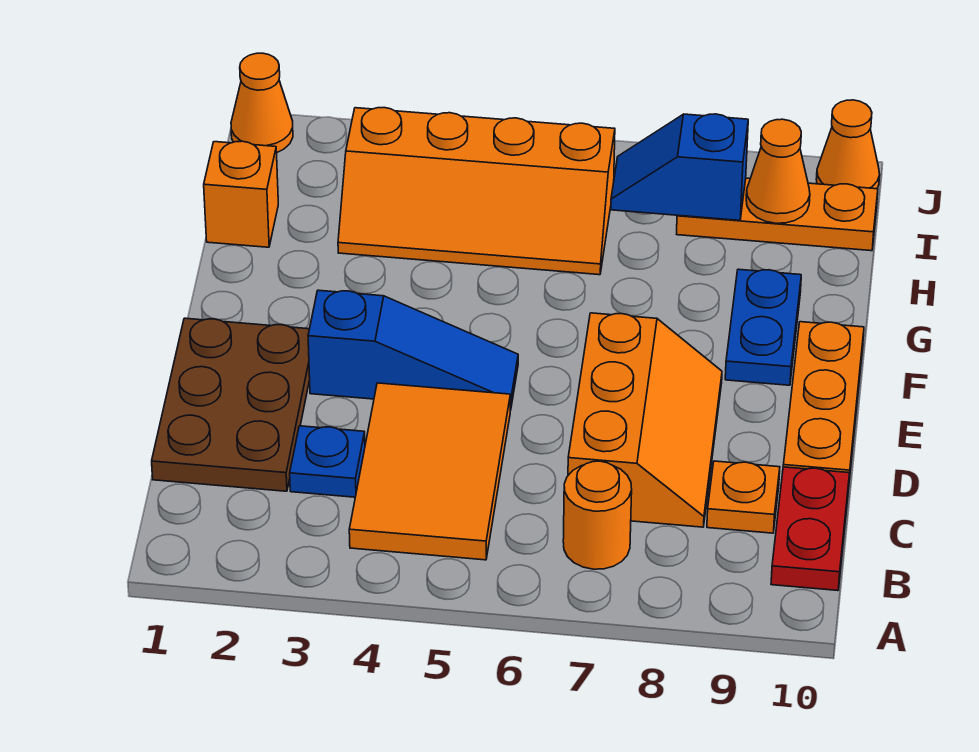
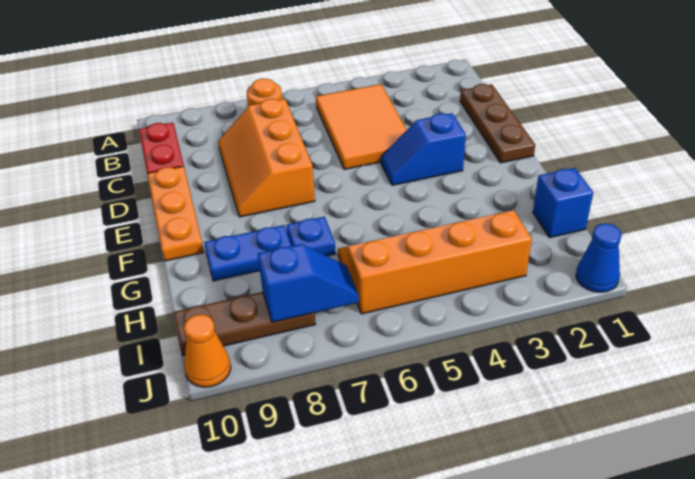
brown plate C1:E2 level 1 -> brown plate C1:E1 level 1
blue plate C3 level 1 -> blue plate G7 level 1
orange plate C9 level 1 -> none
blue slope E3:E5 level 1 top 3 -> blue slope E3:E4 level 1 top 3
blue plate F9:G9 level 1 -> blue plate G8:G9 level 1
orange brick H1 level 1 -> blue brick H1 level 1
orange plate I8:I10 level 1 -> brown plate I8:I10 level 1
orange cone I9 level 2 -> none
orange cone J1 level 1 -> blue cone J1 level 1

